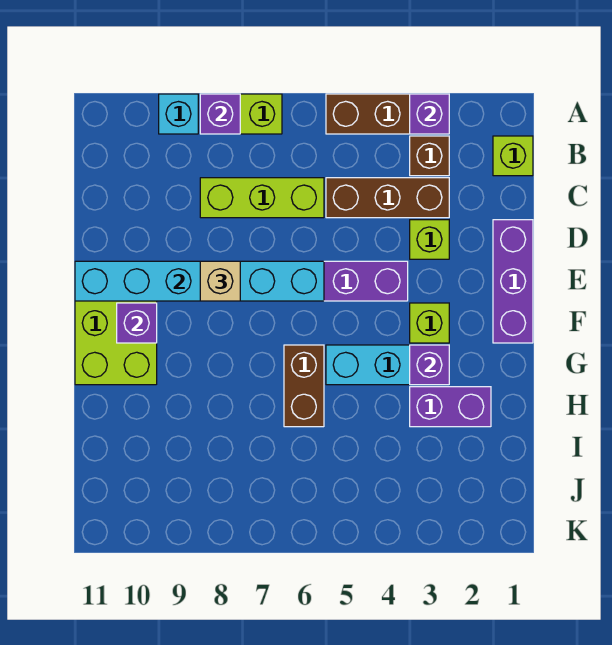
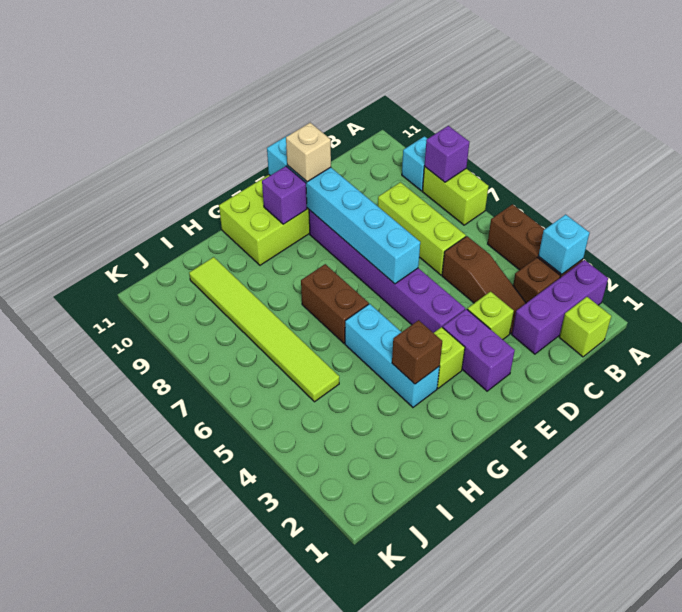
purple brick A3 level 2 -> cyan brick A3 level 2
brown brick C3:C5 level 1 -> brown slope C3:C5 level 1 top 5
purple brick D1:F1 level 1 -> purple brick A2:C2 level 1
tan brick E8 level 3 -> tan brick E10 level 3
purple brick G3 level 2 -> brown brick G3 level 2
brown brick G6:H6 level 1 -> brown brick G6:G7 level 1
purple brick H2:H3 level 1 -> purple brick E2:E3 level 1
none -> lime tile I5:I10 level 1

